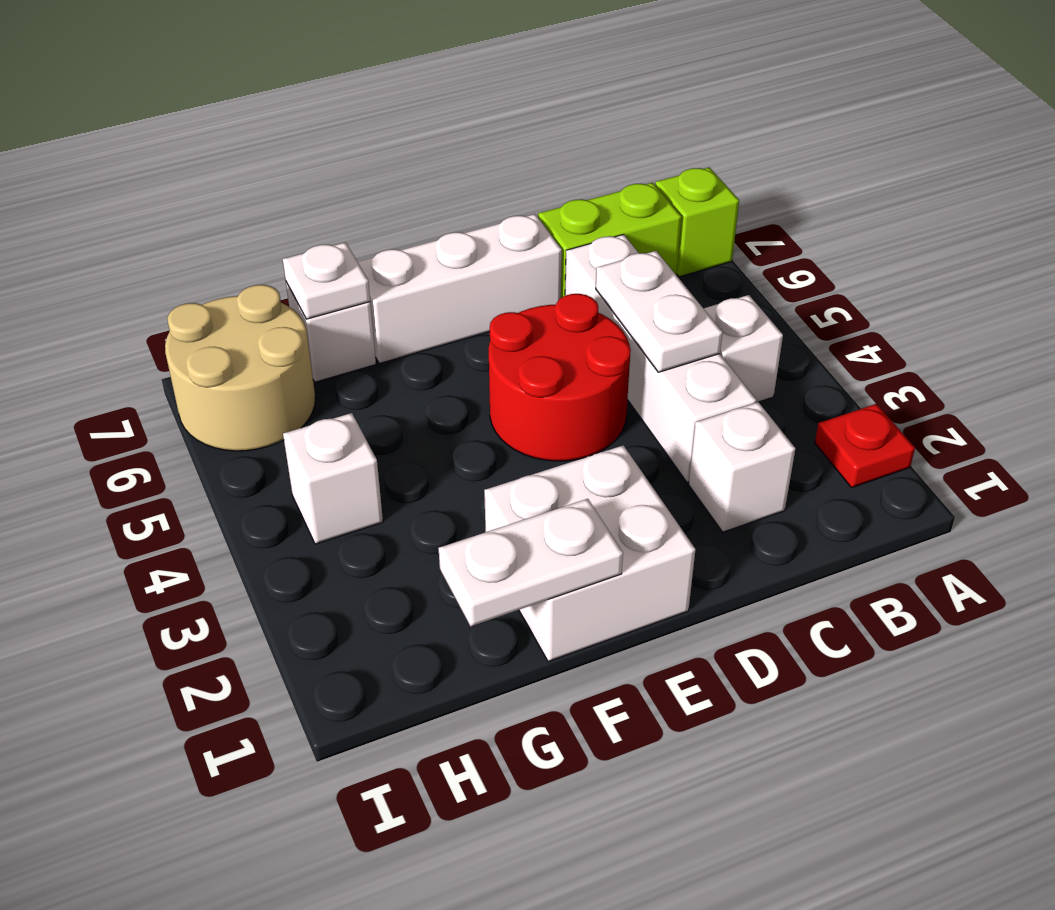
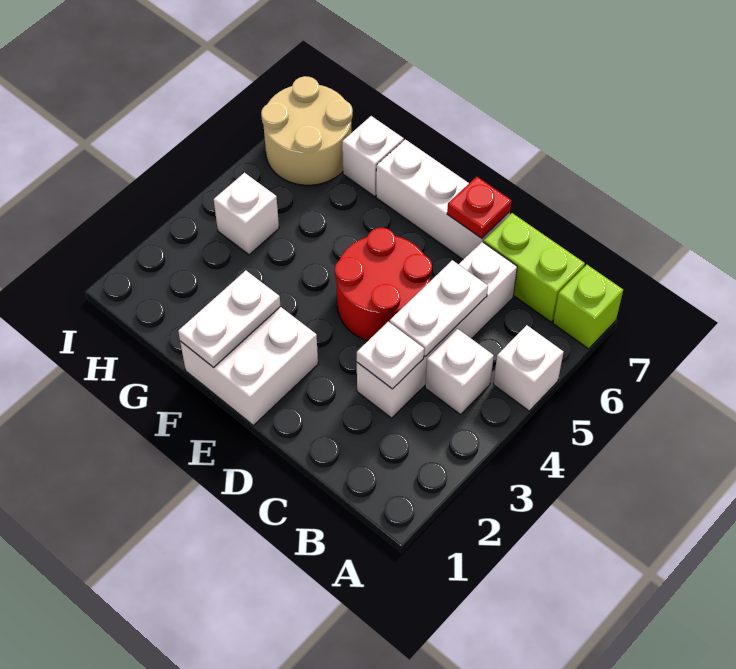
red plate A2 level 1 -> red plate D7 level 2
white brick C2 level 1 -> white brick A5 level 1
white plate F1:G1 level 2 -> white plate F1:F2 level 2
white plate G7 level 2 -> white plate C3 level 2

